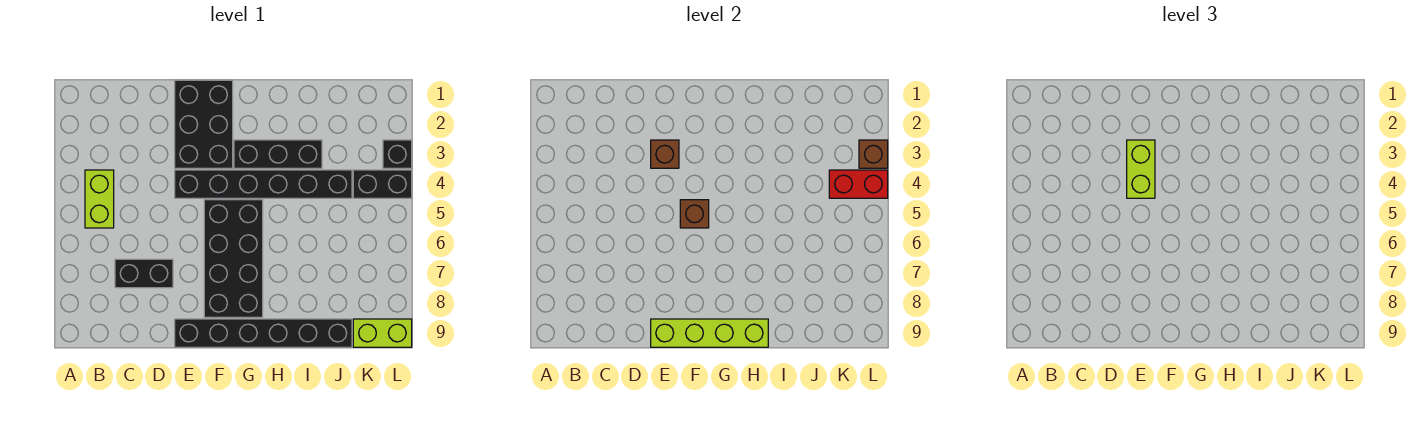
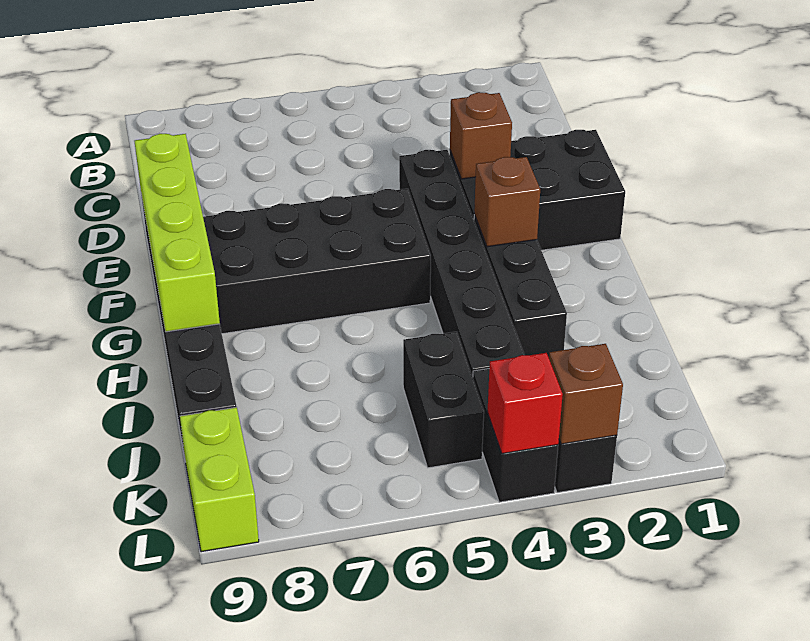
lime brick B4:B5 level 1 -> none
black brick C7:D7 level 1 -> black brick J5:K5 level 1
lime brick E3:E4 level 3 -> none
brown brick F5 level 2 -> brown brick G3 level 2
red brick K4:L4 level 2 -> red brick L4 level 2

